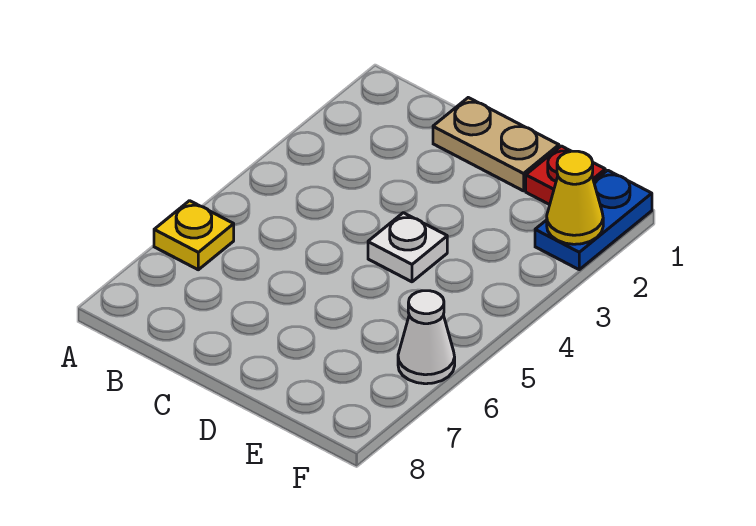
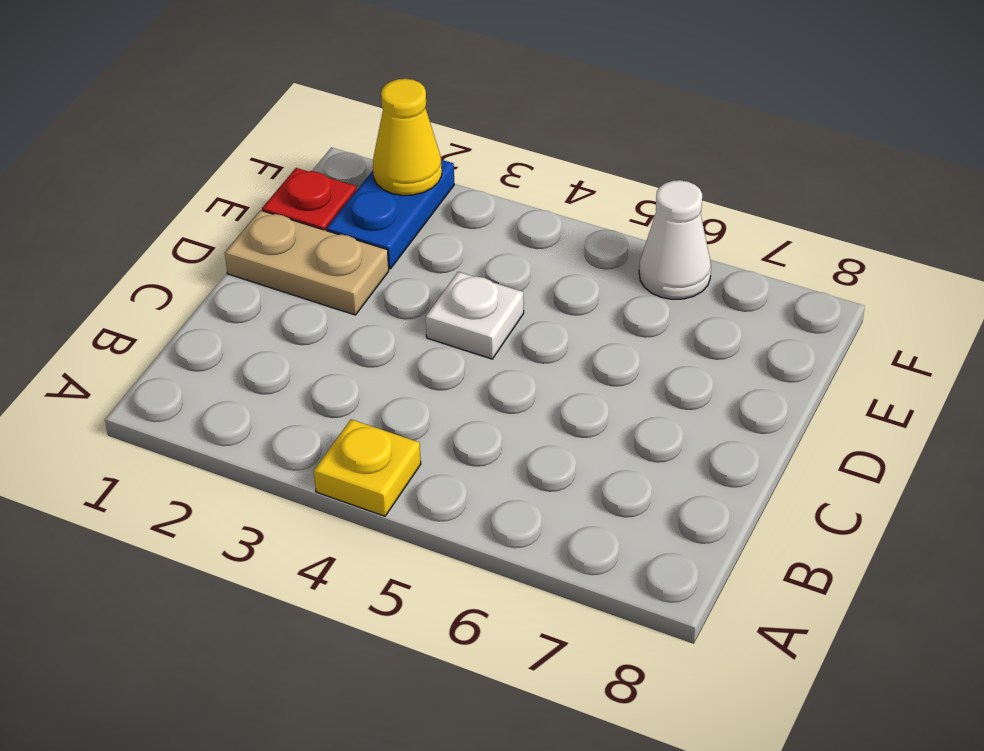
yellow plate A6 level 1 -> yellow plate A4 level 1
tan plate C1:D1 level 1 -> tan plate D1:D2 level 1
blue plate F1:F2 level 1 -> blue plate E2:F2 level 1

